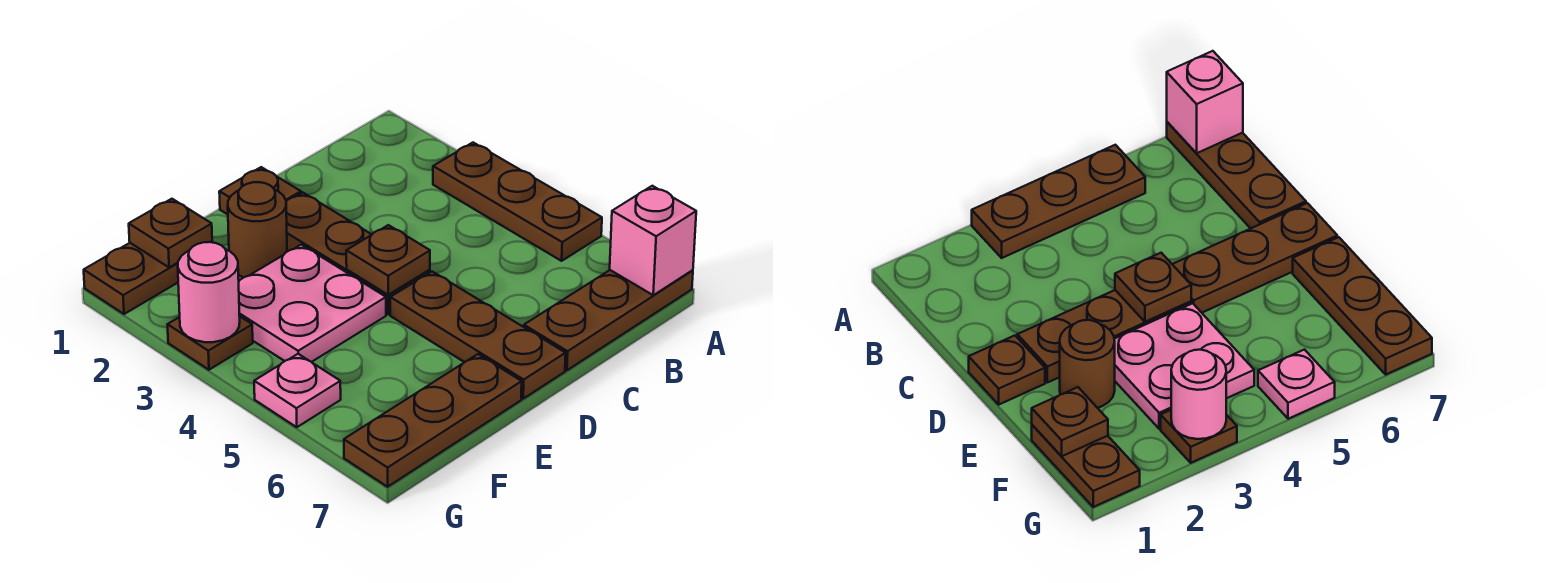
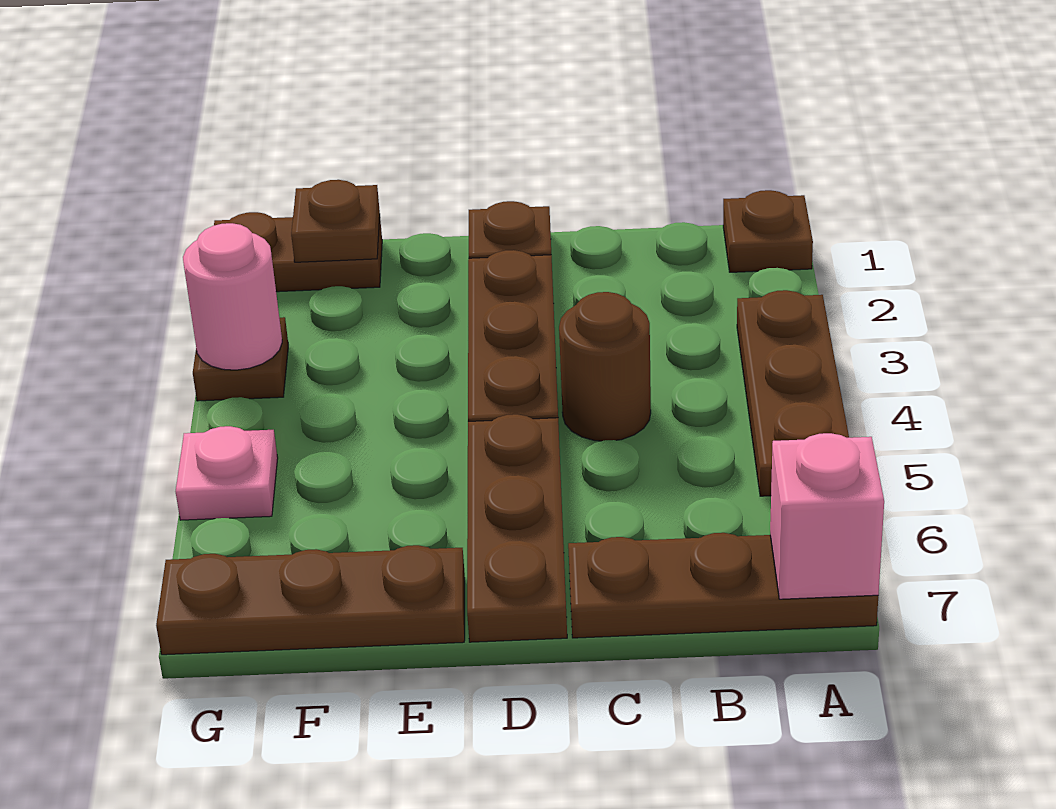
brown plate D4 level 2 -> brown plate A1 level 1
brown round brick E2 level 1 -> brown round brick C4 level 1
pink plate E3:F4 level 1 -> none

